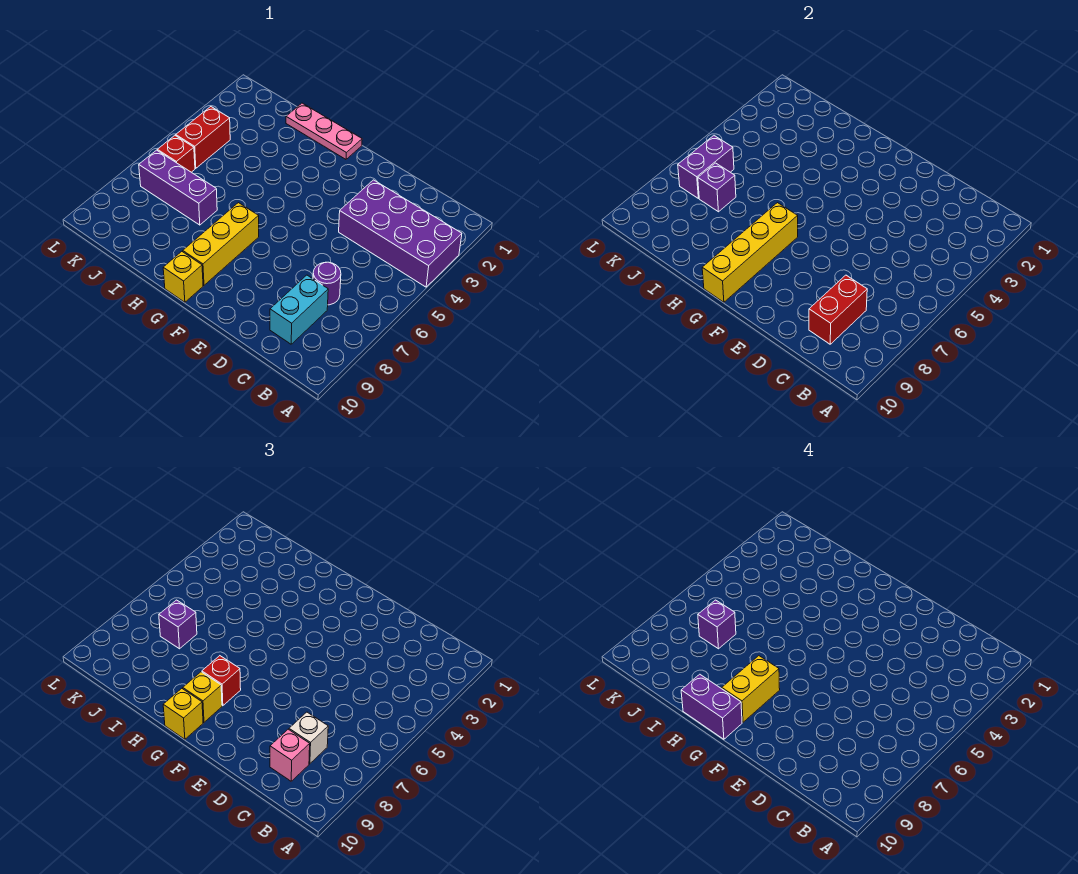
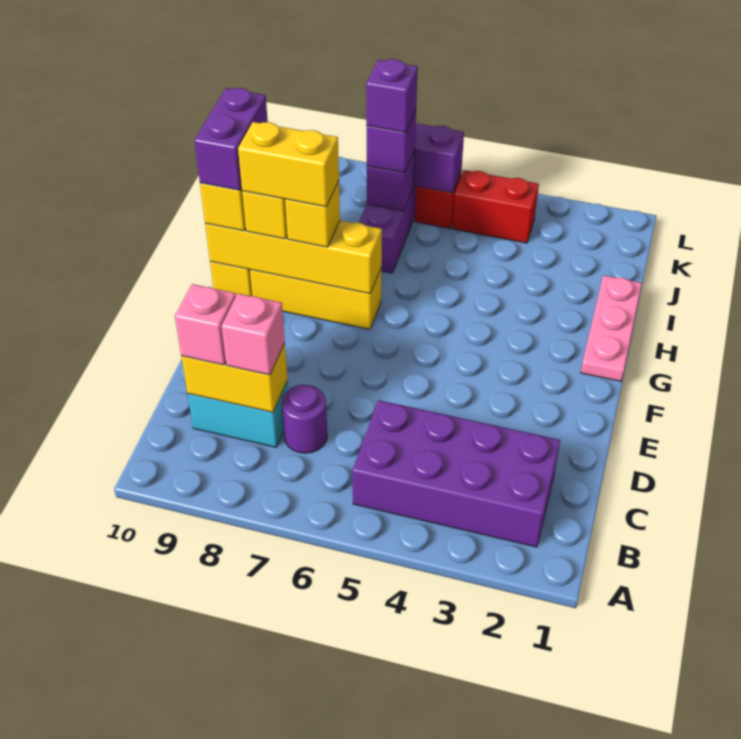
purple brick A3:D4 level 1 -> purple brick B2:C5 level 1
red brick C8:C9 level 2 -> yellow brick C8:C9 level 2
white brick C8 level 3 -> pink brick C8 level 3
red brick G8 level 3 -> yellow brick G8 level 3

